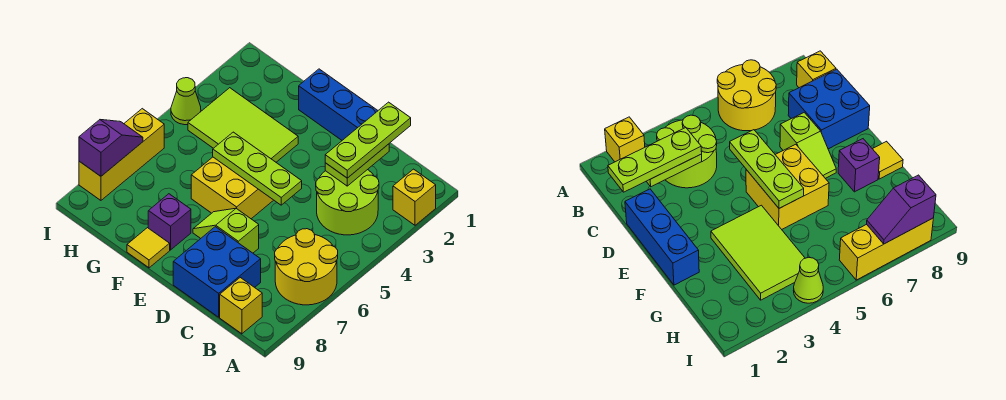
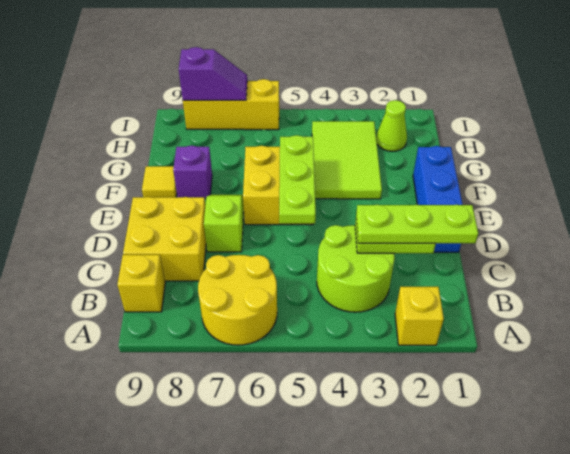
blue brick C8:D9 level 1 -> yellow brick C8:D9 level 1
lime cone I4 level 1 -> lime cone H2 level 1

